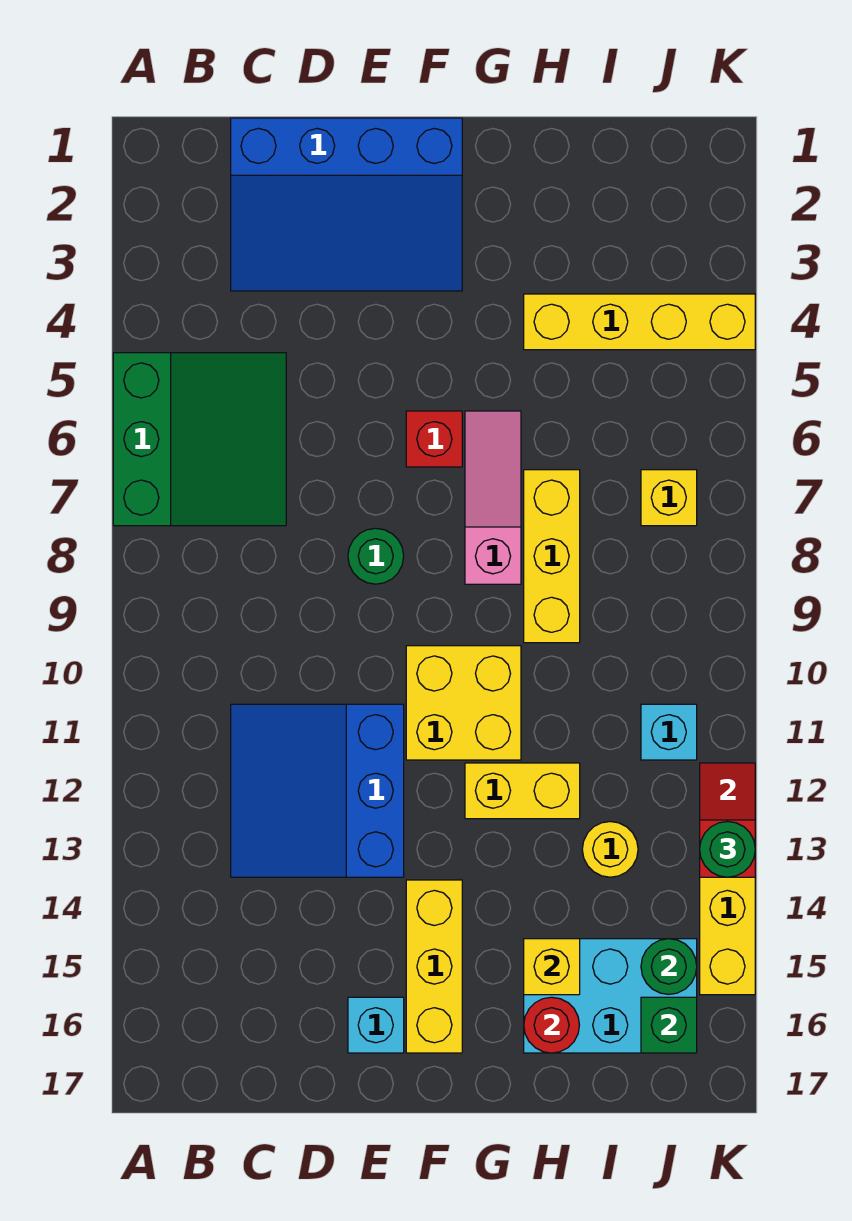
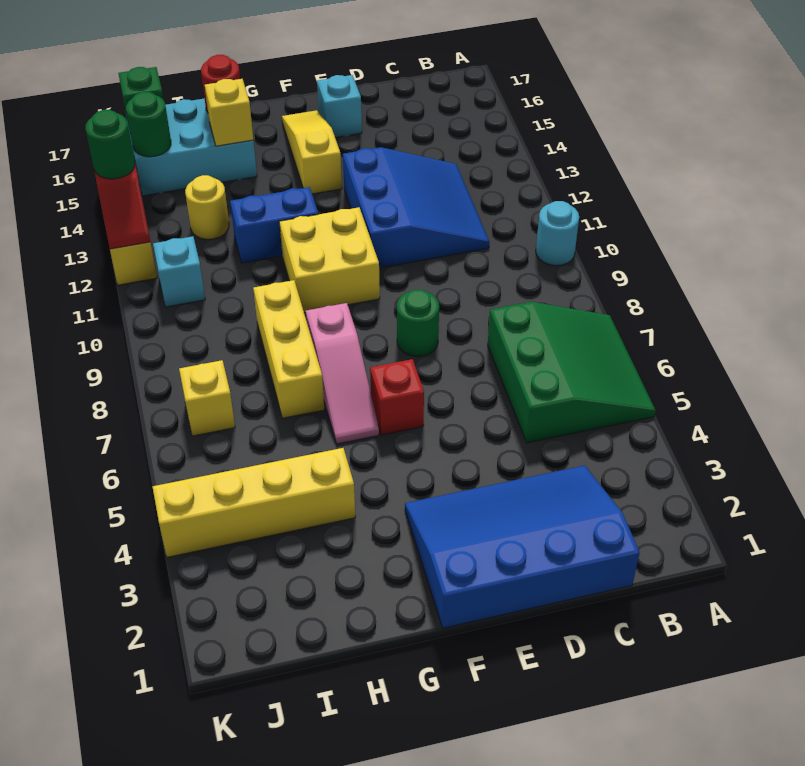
green slope A5:C7 level 1 top A -> green slope A5:C7 level 1 top C
none -> cyan round brick A10 level 1
yellow brick F14:F16 level 1 -> yellow slope F14:F16 level 1 top 14
yellow brick G12:H12 level 1 -> blue brick G12:H12 level 1

